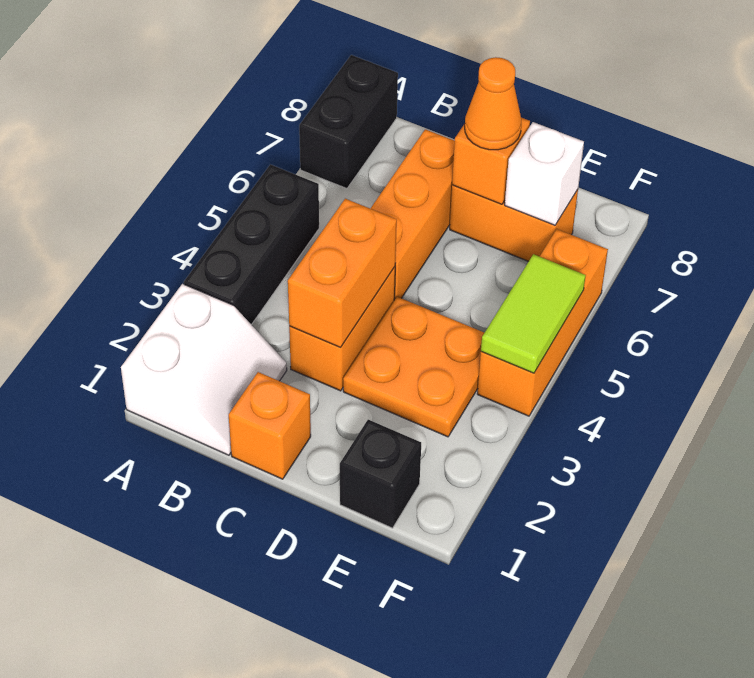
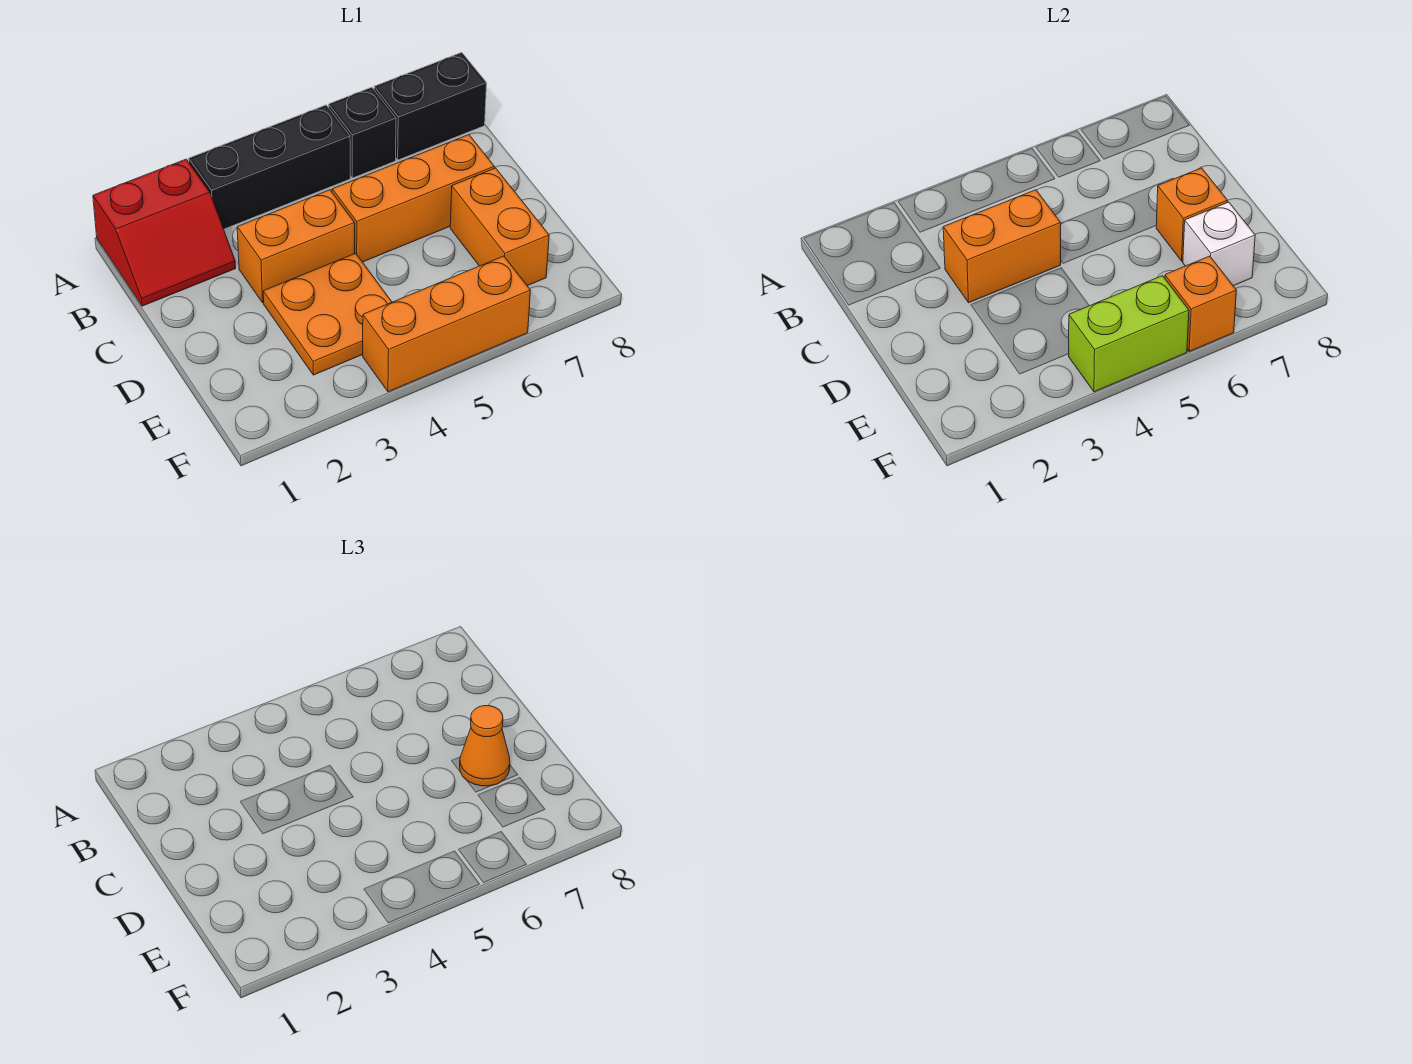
white slope A1:B2 level 1 top A -> red slope A1:B2 level 1 top A
orange brick C1 level 1 -> orange brick F6 level 2
black brick E1 level 1 -> black brick A6 level 1
lime tile F4:F5 level 2 -> lime brick F4:F5 level 2

